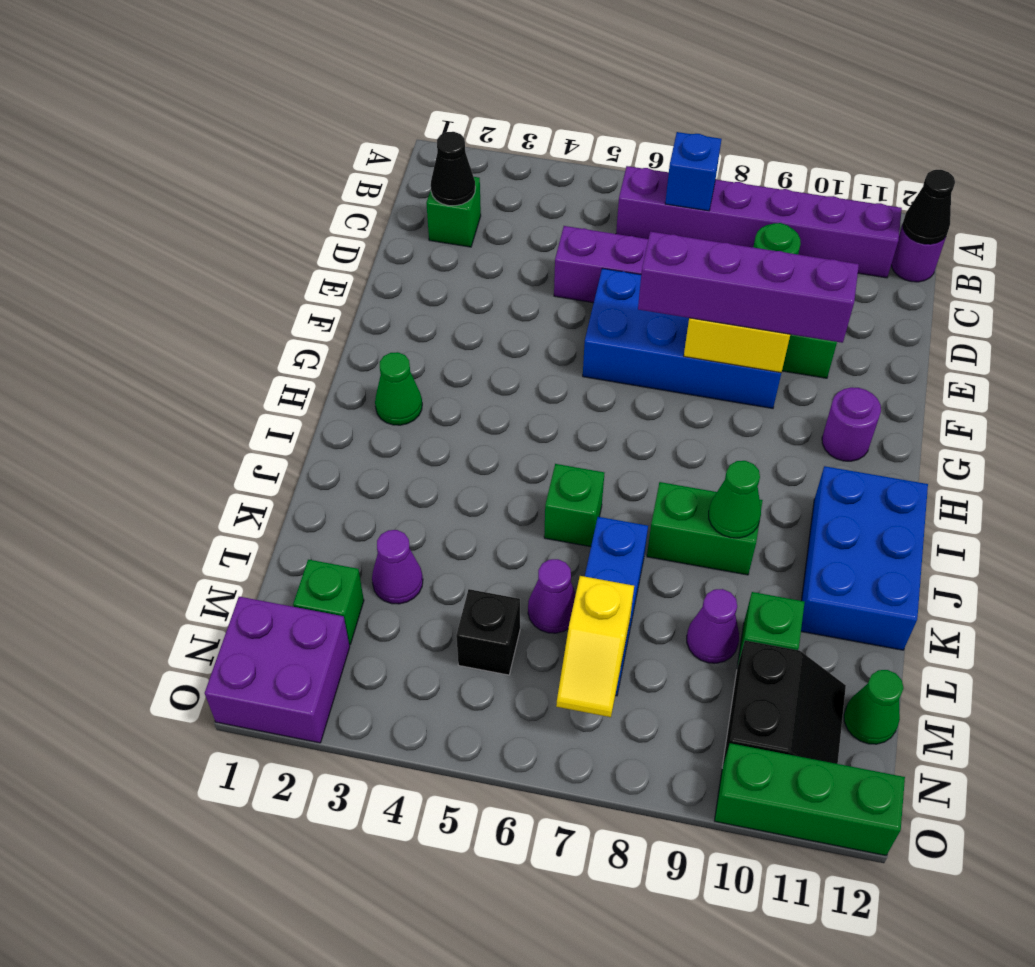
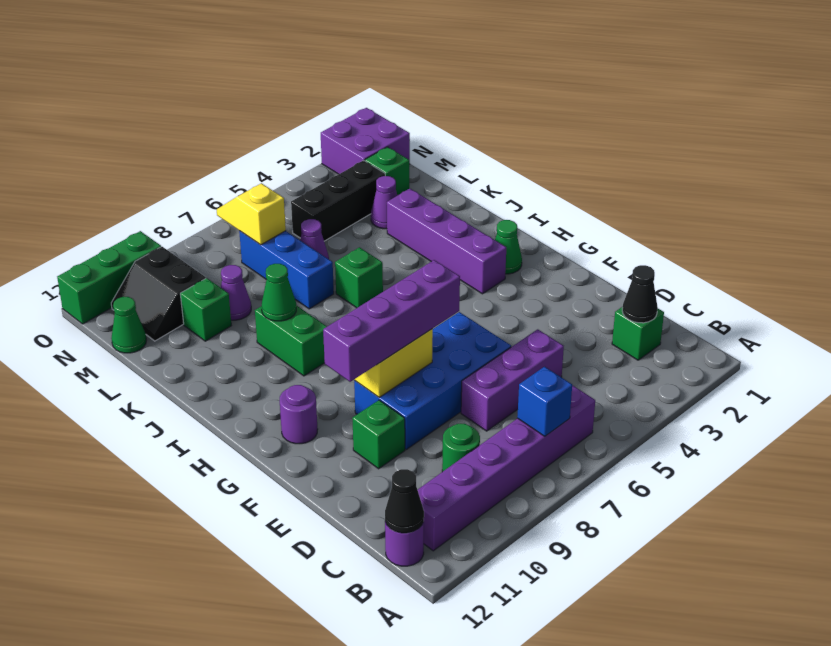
none -> purple brick H3:K3 level 1
blue brick I11:K12 level 1 -> none
green brick J8:J9 level 1 -> green brick I9:J9 level 1
black brick M5 level 1 -> black brick M3:M5 level 1

